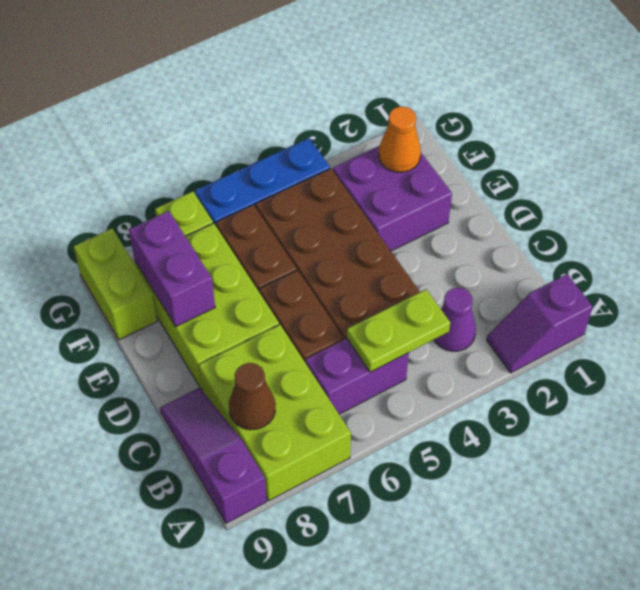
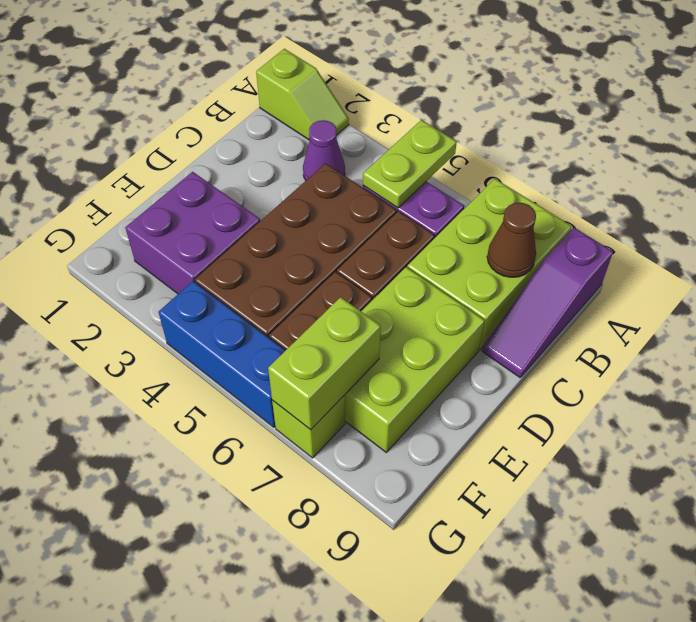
purple slope A1:A2 level 1 top 1 -> lime slope A1:A2 level 1 top 1
lime plate B4:B5 level 2 -> lime plate A5:B5 level 2
purple brick E8:F8 level 2 -> none
orange cone F2 level 2 -> none
lime brick F9:G9 level 1 -> lime brick F7:G7 level 2

